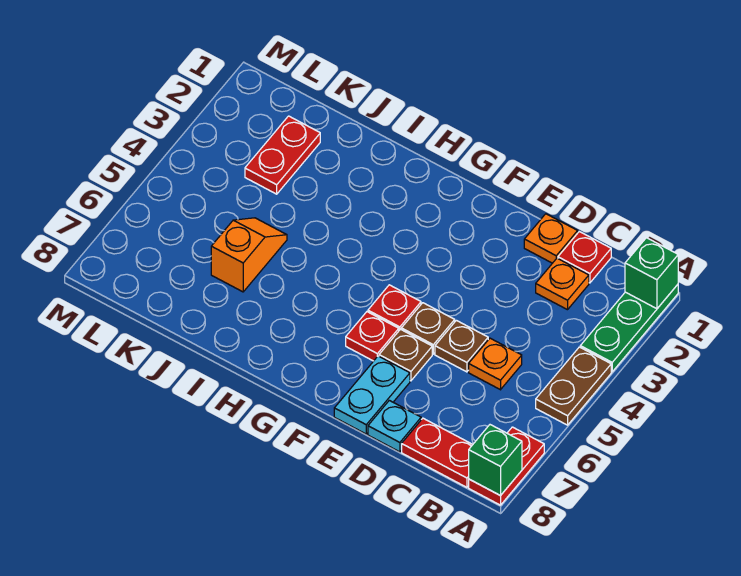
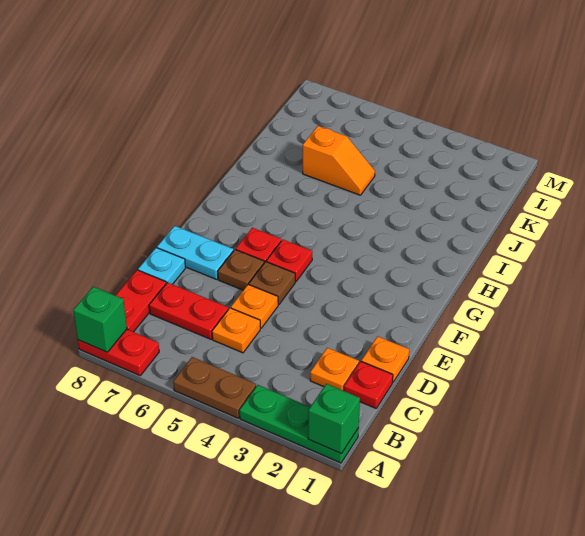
brown plate D5 level 1 -> orange plate D5 level 1
red plate K2:K3 level 1 -> red plate C6:C7 level 1

